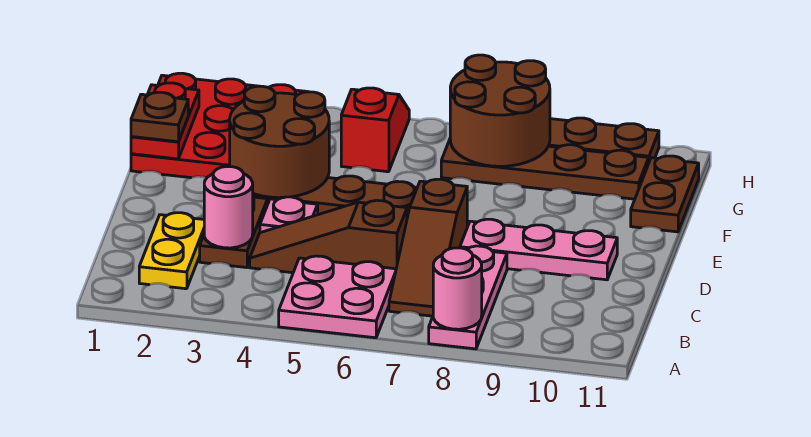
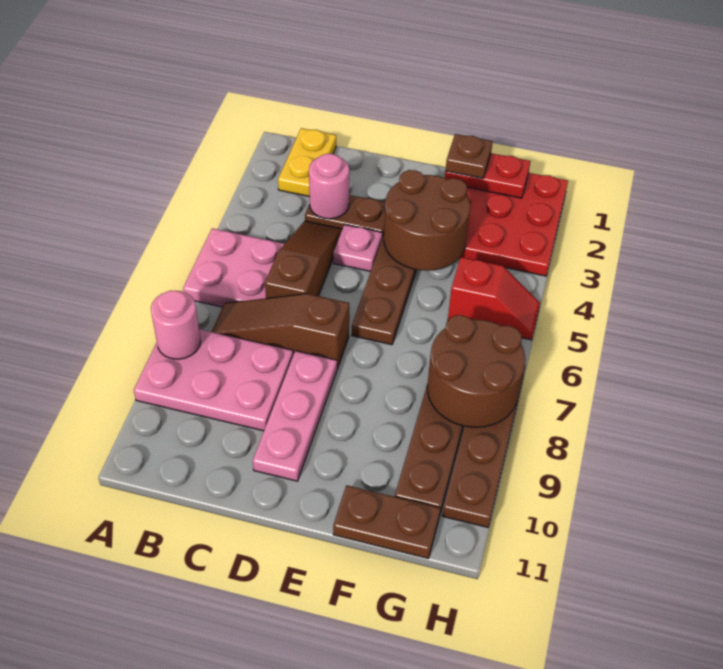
pink plate A8:C8 level 1 -> pink plate A8:C9 level 1
yellow plate B2:C2 level 1 -> yellow plate B1:B2 level 1

